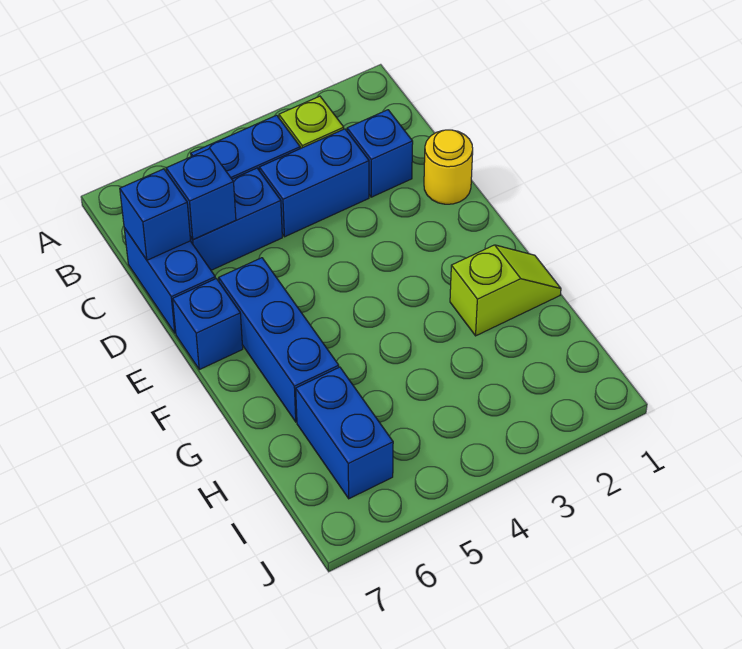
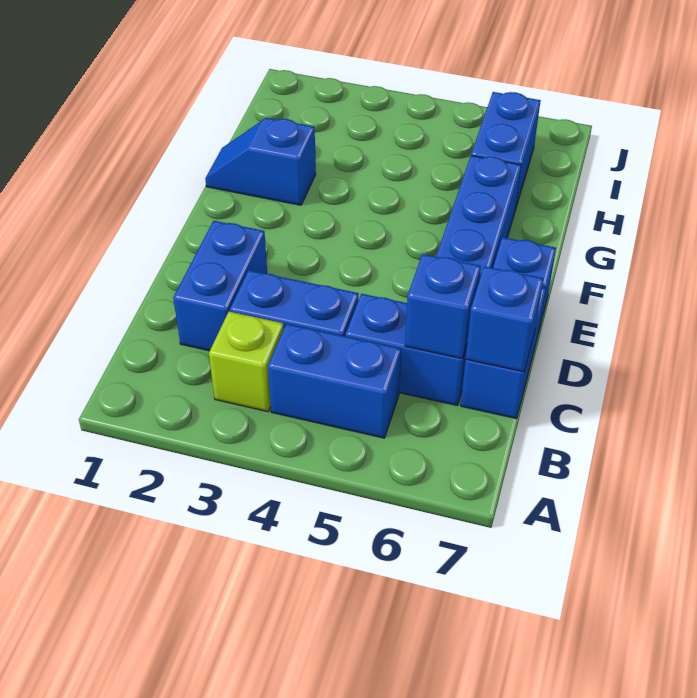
blue brick C2 level 1 -> blue brick C2:D2 level 1
yellow round brick D1 level 1 -> none
lime slope G1:G2 level 1 top 2 -> blue slope G1:G2 level 1 top 2

